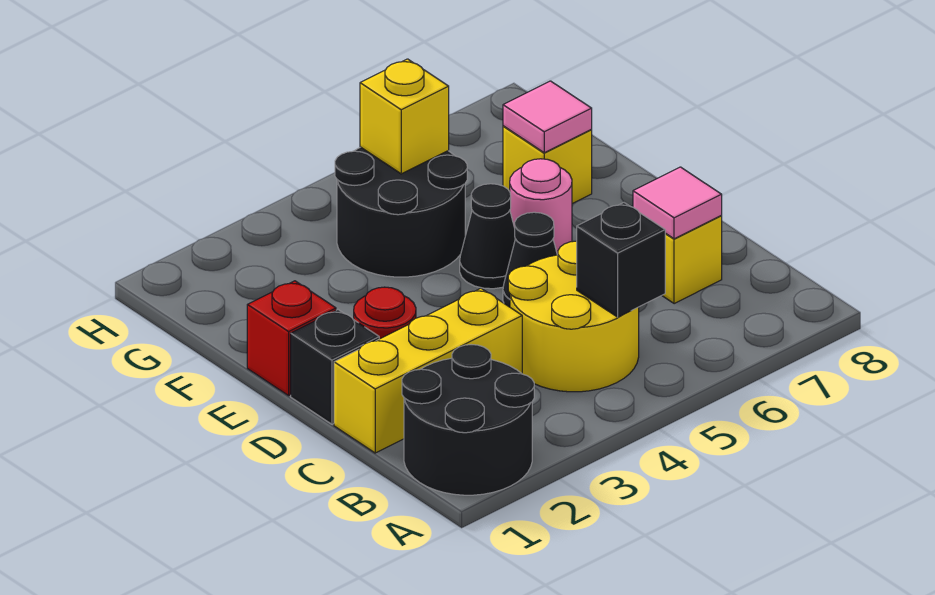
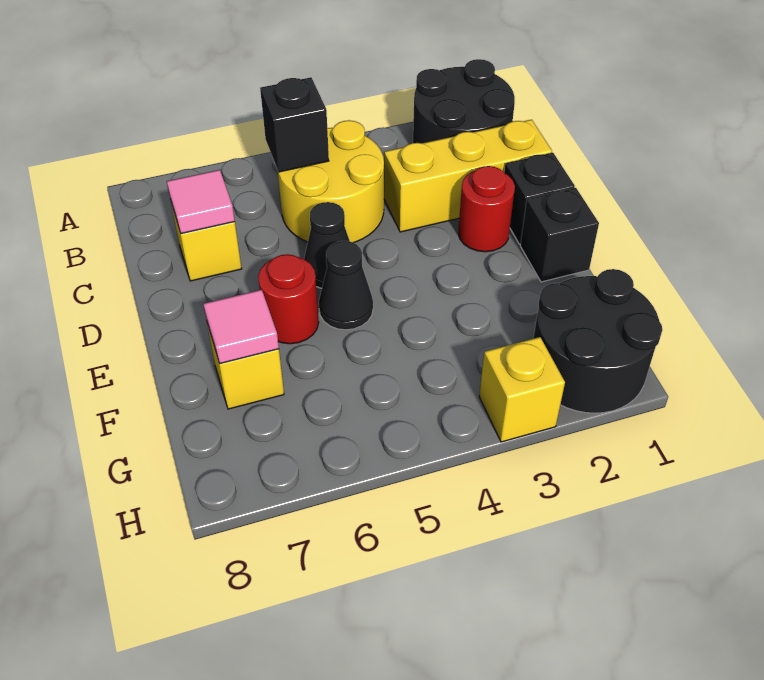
red brick E1 level 1 -> black brick E1 level 1
pink round brick E6 level 1 -> red round brick E6 level 1
black round brick F4:G5 level 1 -> black round brick G1:H2 level 1
yellow brick G5 level 2 -> yellow brick H3 level 1

